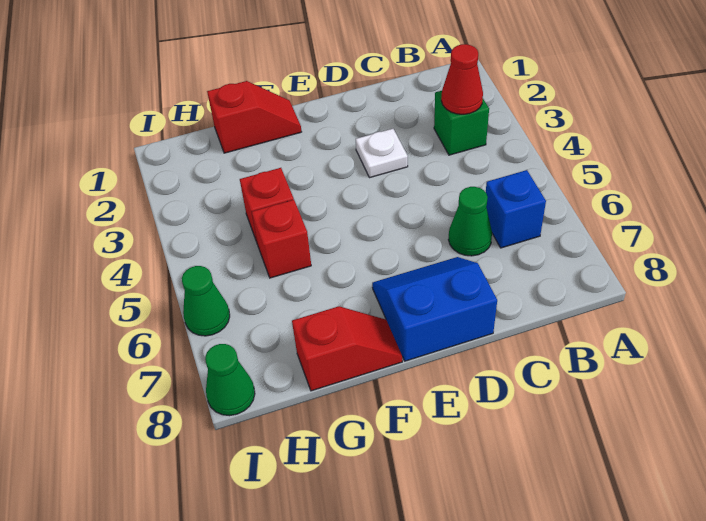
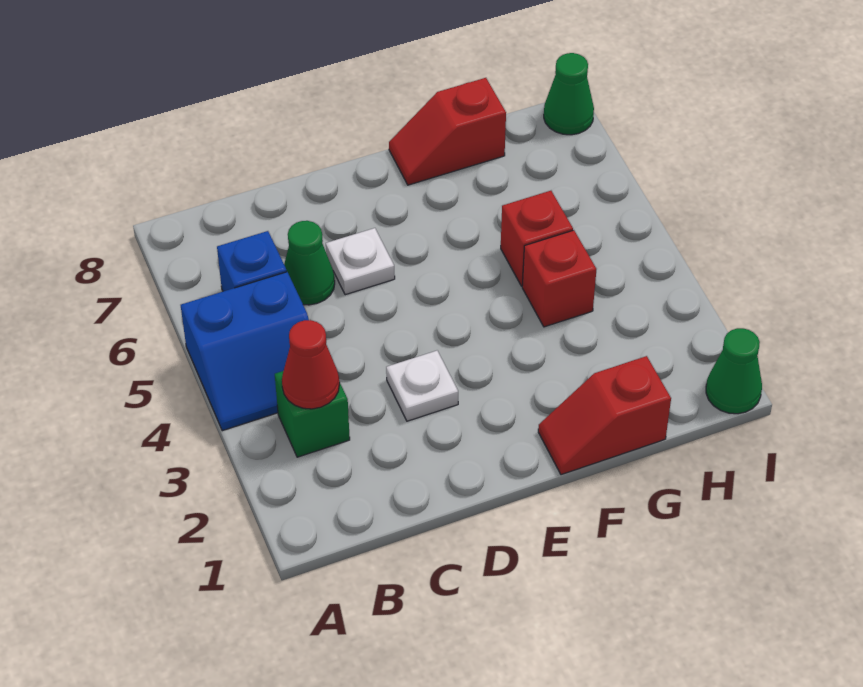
none -> white plate D6 level 1
blue slope D7:E8 level 1 top 8 -> blue slope A4:B5 level 1 top 5
green cone I6 level 1 -> green cone I1 level 1

